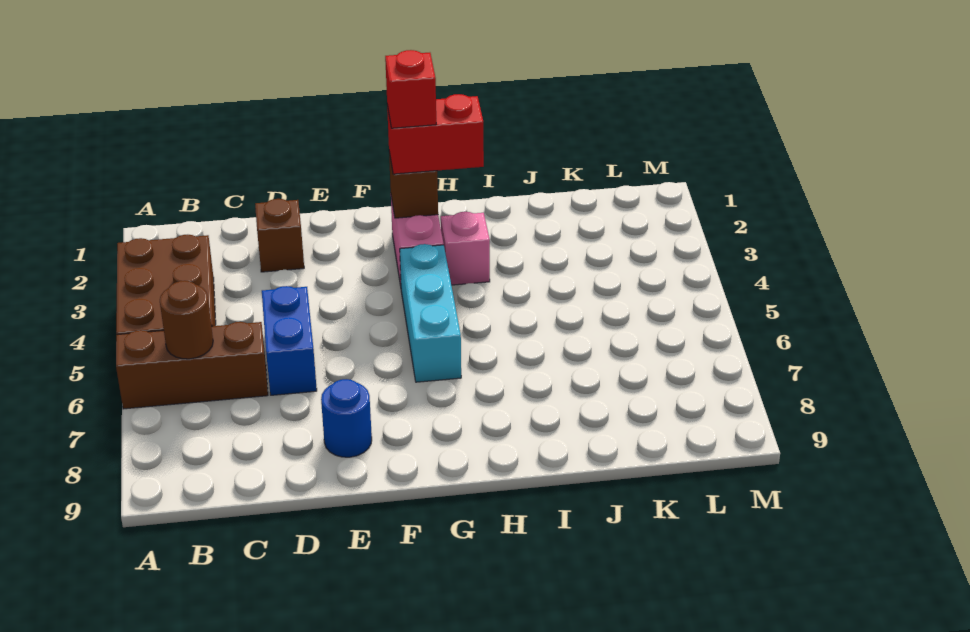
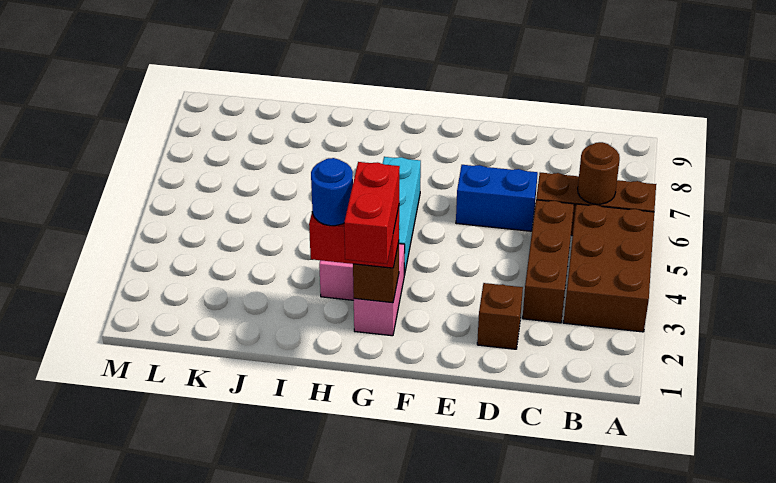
none -> brown brick C3:C5 level 1
blue brick D5:D6 level 1 -> blue brick D6:E6 level 1
blue round brick E8 level 1 -> blue round brick H2 level 4
red brick G2 level 4 -> red brick G1:G2 level 4

